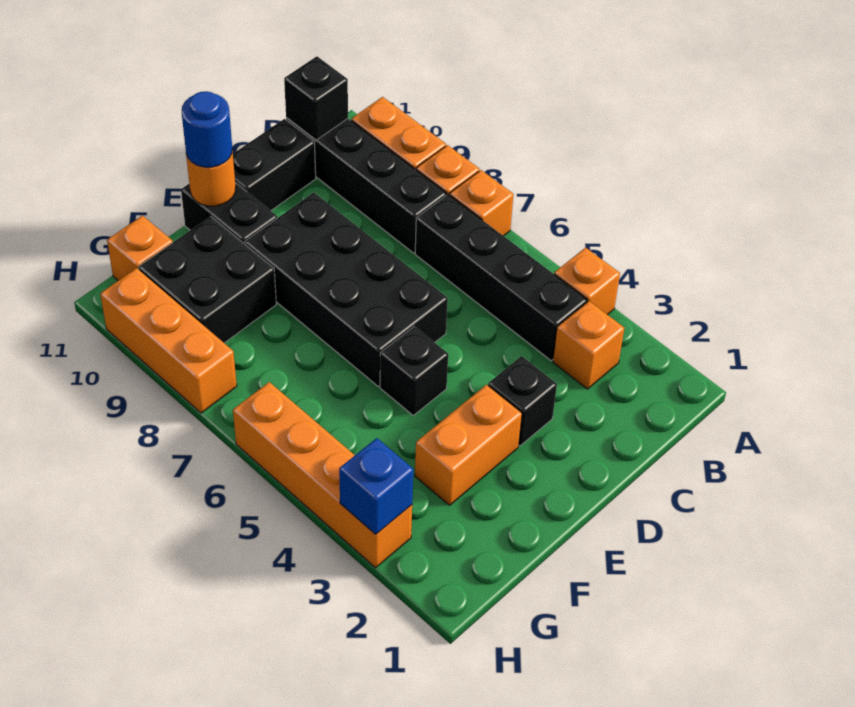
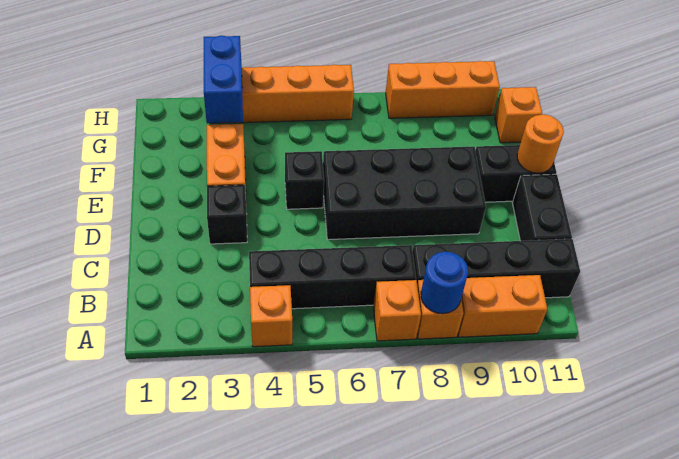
orange brick B3 level 1 -> none
black brick B11 level 2 -> none
blue round brick E11 level 3 -> blue round brick A8 level 2
black brick F9:G10 level 1 -> none
blue brick H3 level 2 -> blue brick G3:H3 level 2

